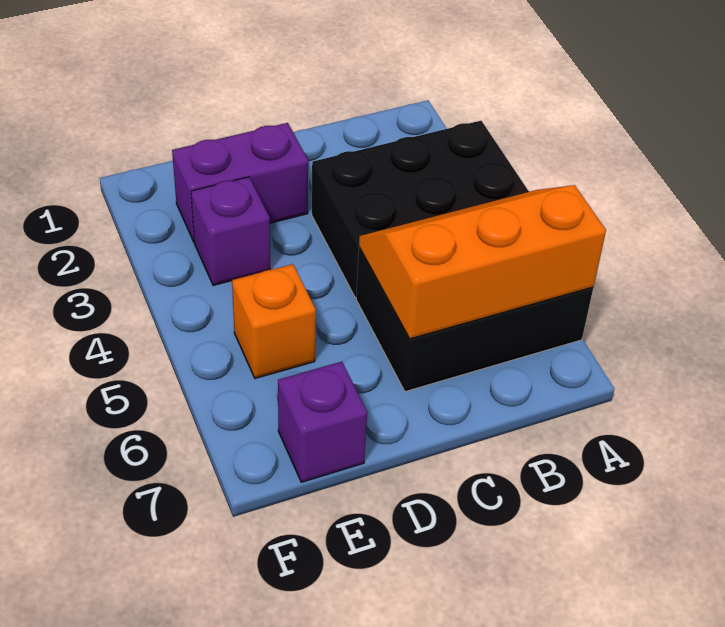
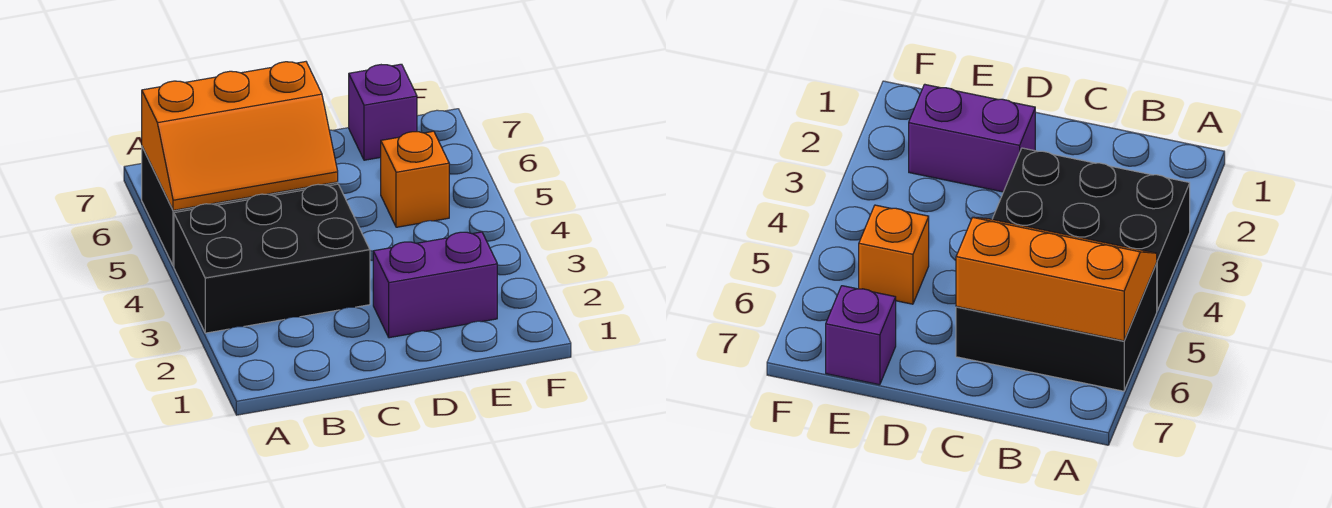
purple brick E3 level 1 -> none

